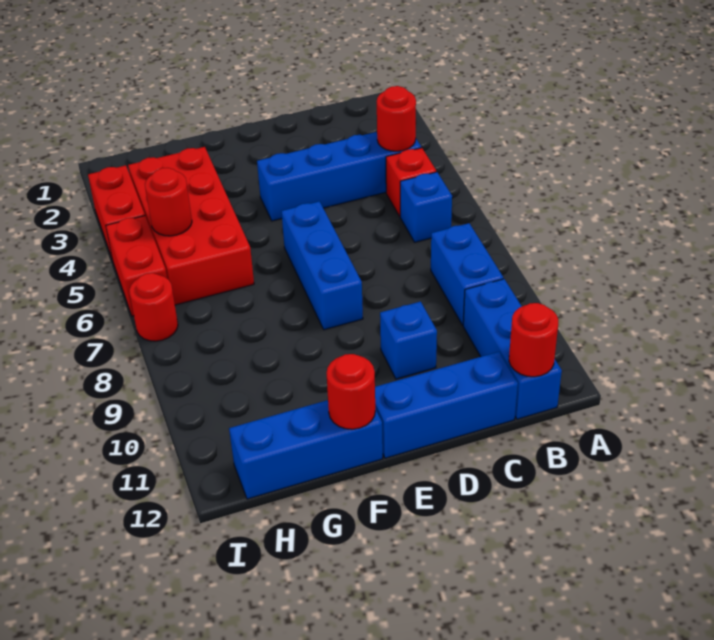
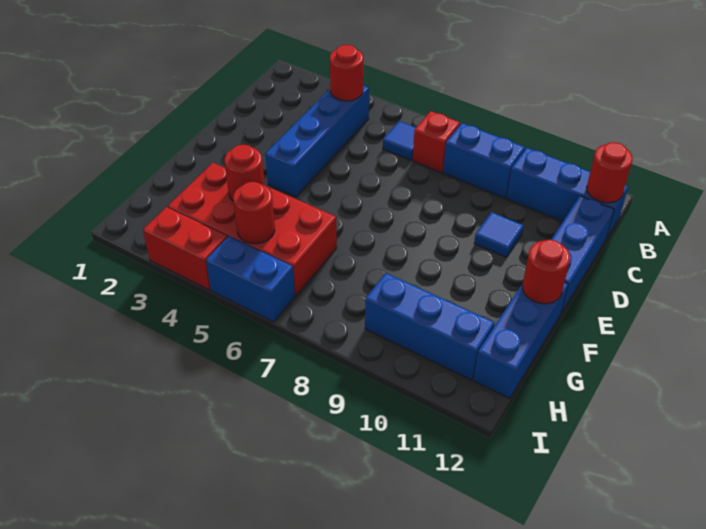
red brick B5 level 1 -> red brick B7 level 1
blue brick B6 level 1 -> blue tile B6 level 1
blue brick D10 level 1 -> blue tile D10 level 1
blue brick E6:E8 level 1 -> blue brick H9:H11 level 1
red brick I5:I6 level 1 -> blue brick I5:I6 level 1
red round brick I7 level 1 -> red round brick G4 level 2

